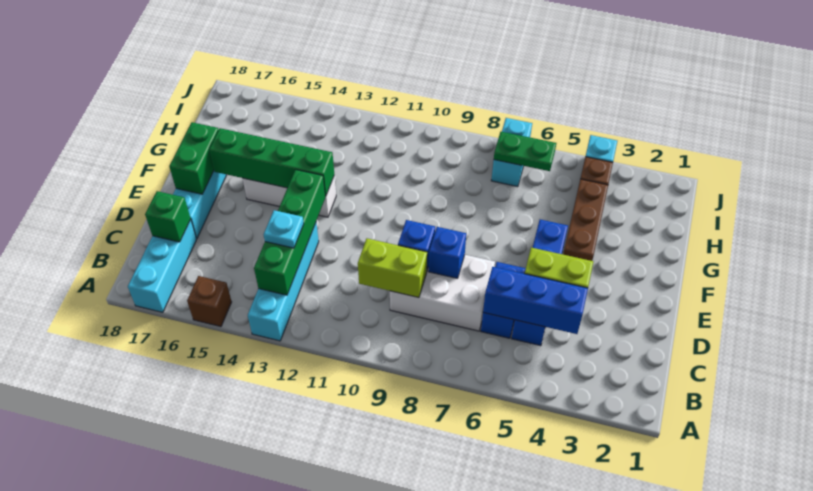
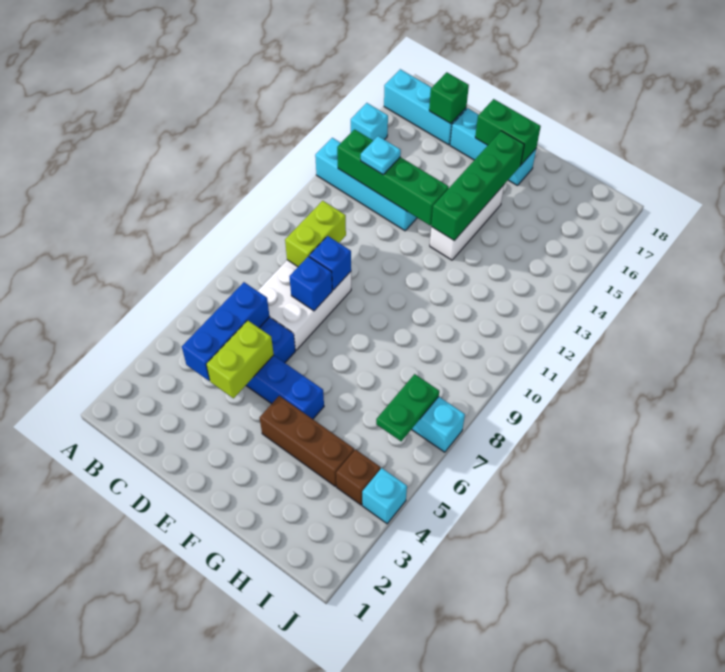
brown brick A15 level 1 -> cyan brick A15 level 1

